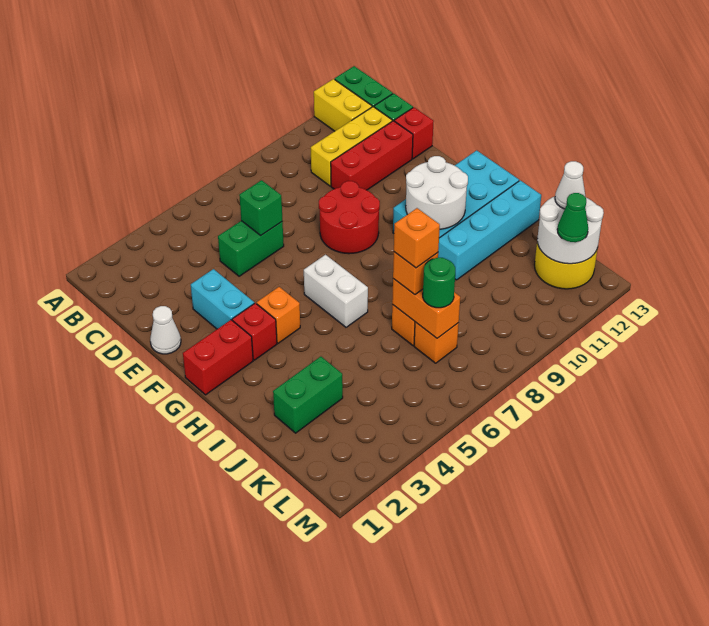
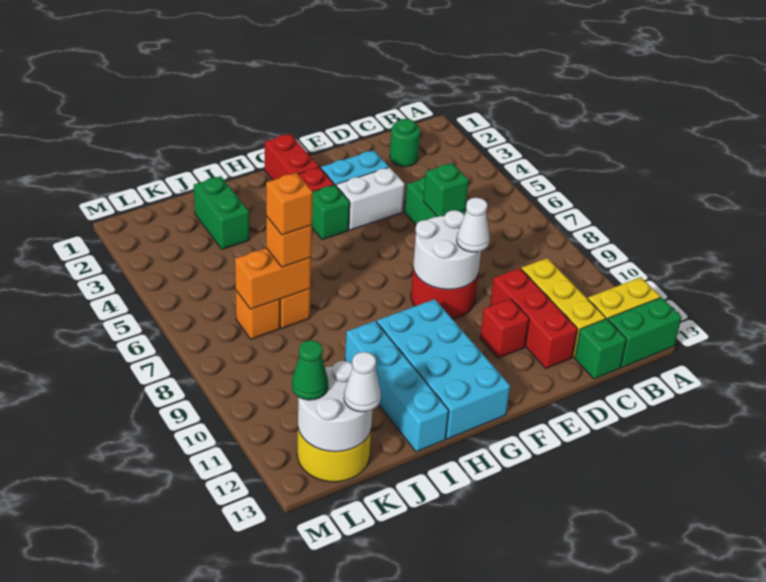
red brick D13 level 1 -> red brick E11 level 1
white cone E1 level 1 -> white cone E9 level 3
orange brick G4 level 1 -> green brick G4 level 1
white brick G6:H6 level 1 -> white brick E4:F4 level 1
white round brick G10:H11 level 2 -> white round brick E8:F9 level 2
green round brick K7 level 3 -> green round brick C2 level 1

